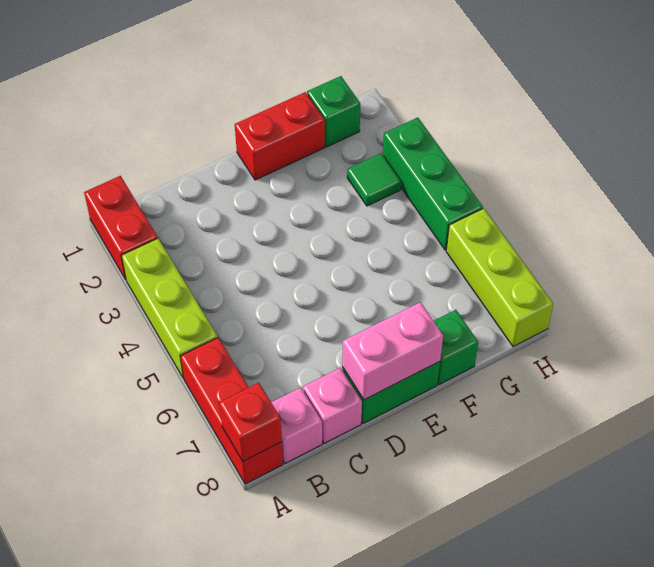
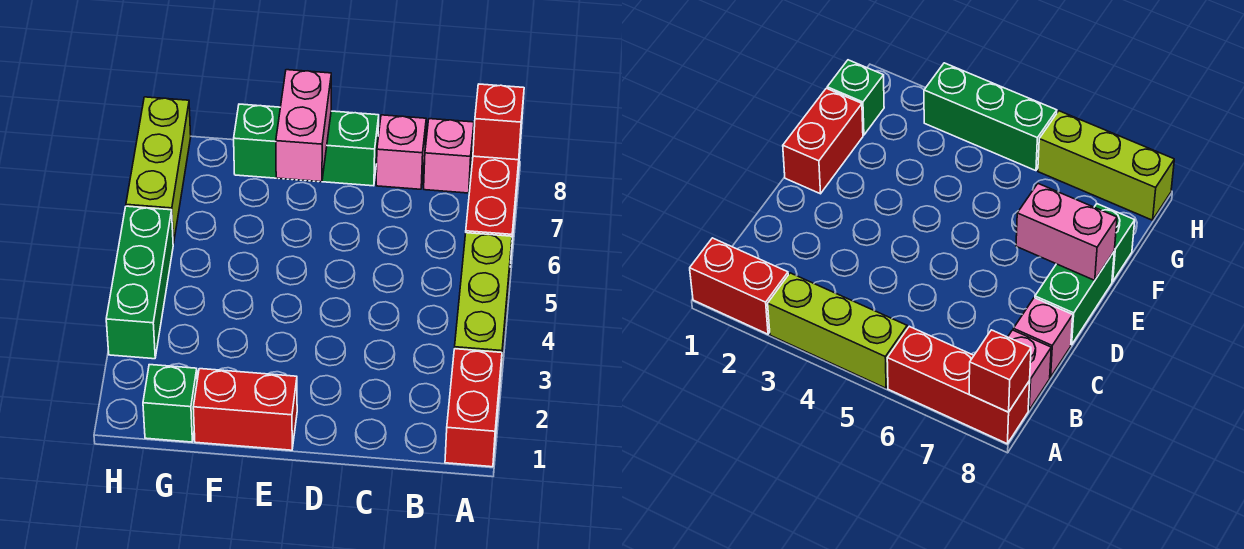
pink brick D8:E8 level 2 -> pink brick E7:E8 level 2
green tile G3 level 1 -> none

